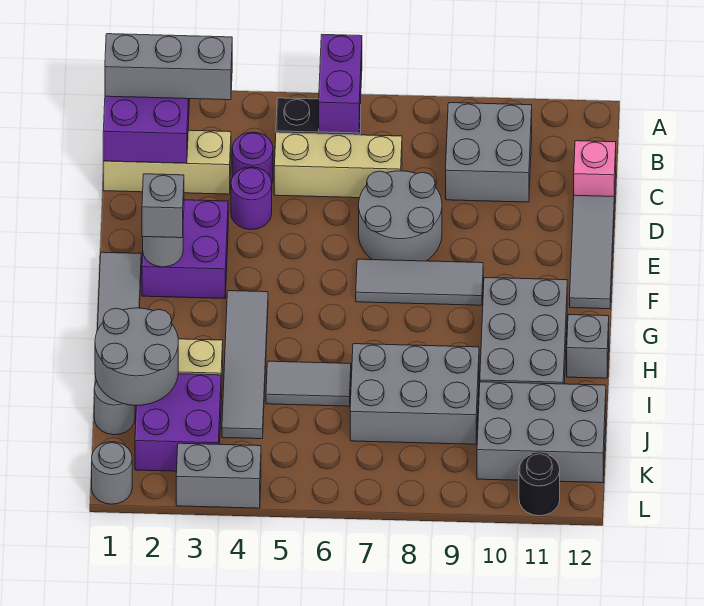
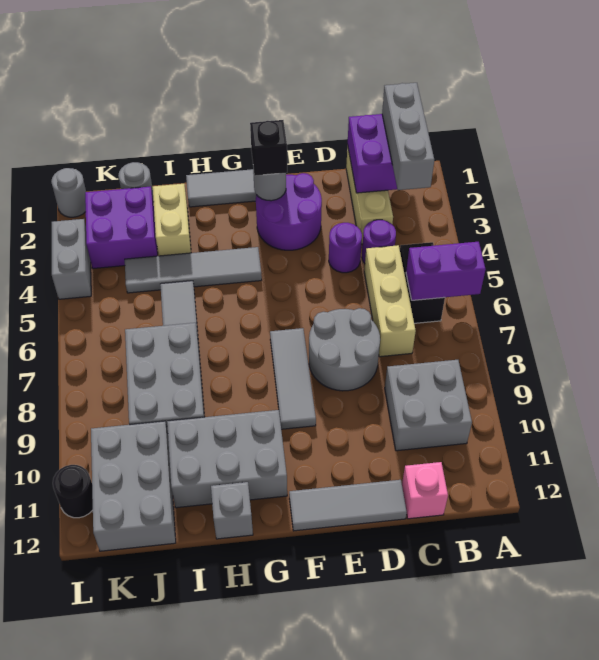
purple brick E2:F3 level 1 -> purple round brick E2:F3 level 1
grey brick F2 level 3 -> black brick F2 level 3
grey round brick I1:J2 level 2 -> none

